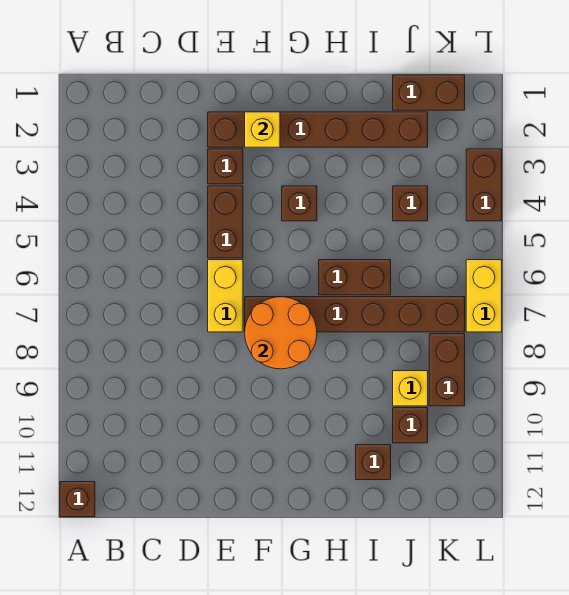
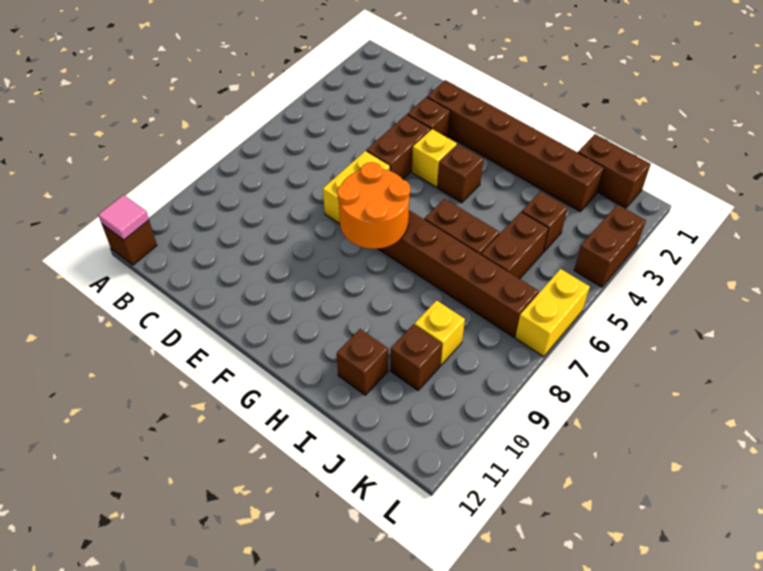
none -> pink tile A12 level 2
yellow brick F2 level 2 -> yellow brick F4 level 1
brown brick K8:K9 level 1 -> brown brick J5:J6 level 1

